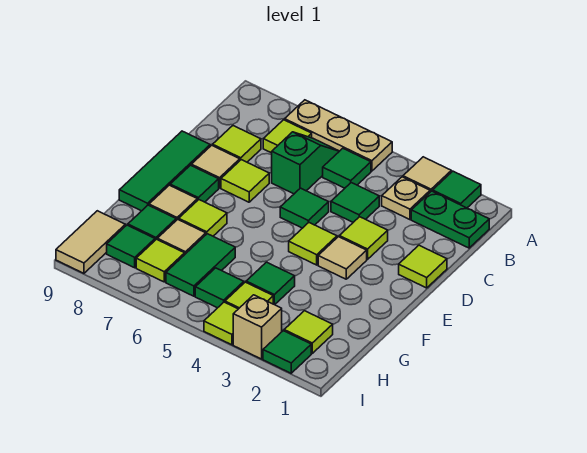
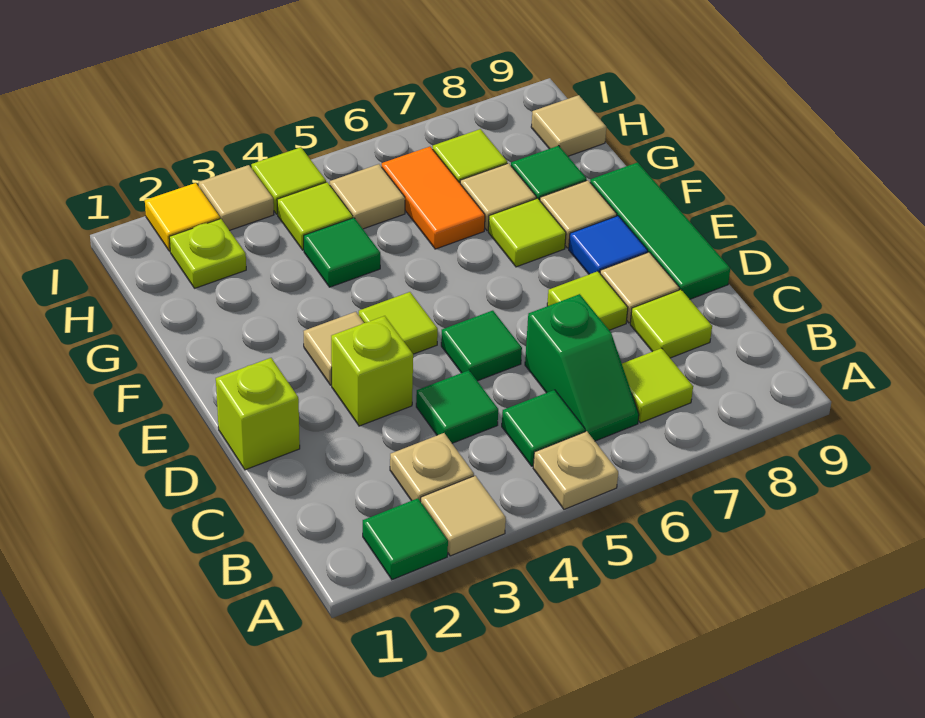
tan plate A5:A7 level 1 -> tan plate A5 level 1
green plate B1:B2 level 1 -> none
lime tile D1 level 1 -> lime brick D1 level 1
lime tile D3 level 1 -> lime brick D3 level 1
green tile E8 level 1 -> blue tile E8 level 1
green tile G6:H6 level 1 -> orange tile G6:H6 level 1
lime tile H2 level 1 -> lime plate H2 level 1
green tile H5 level 1 -> tan tile H5 level 1
green tile H8 level 1 -> none
tan tile H9:I9 level 1 -> tan tile H9 level 1
green tile I2 level 1 -> yellow tile I2 level 1
tan brick I3 level 1 -> tan tile I3 level 1

